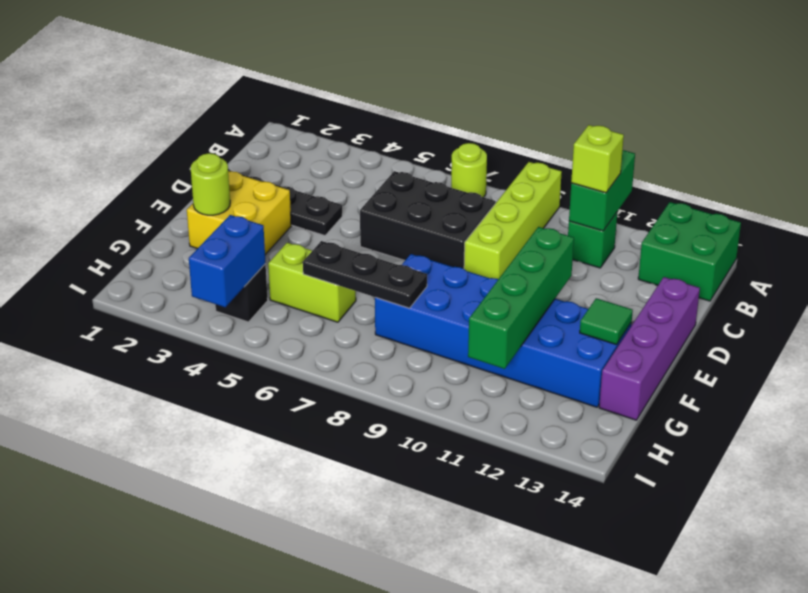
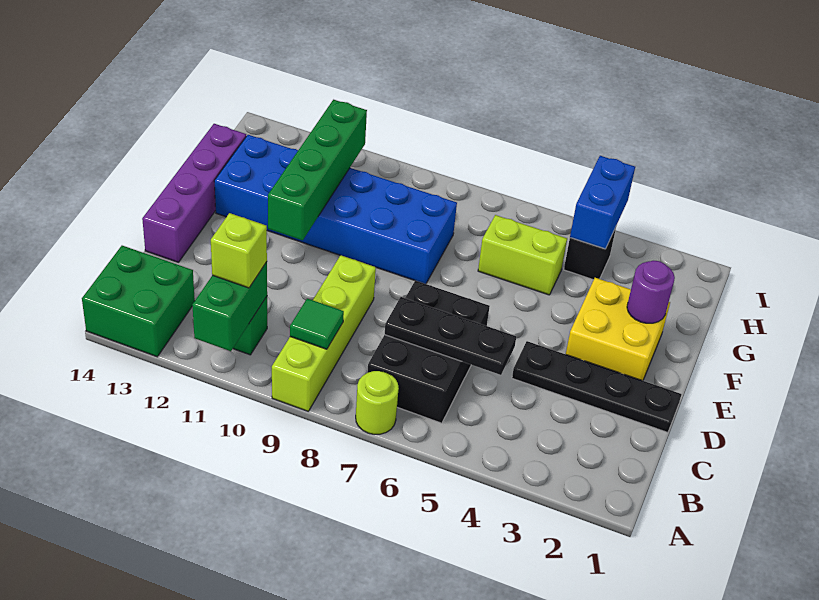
black brick C6:D8 level 1 -> black brick B6:D7 level 1
lime round brick F2 level 2 -> purple round brick F2 level 2
green tile F13 level 2 -> green tile B9 level 2
black plate G6:G8 level 2 -> black plate C5:C7 level 2

